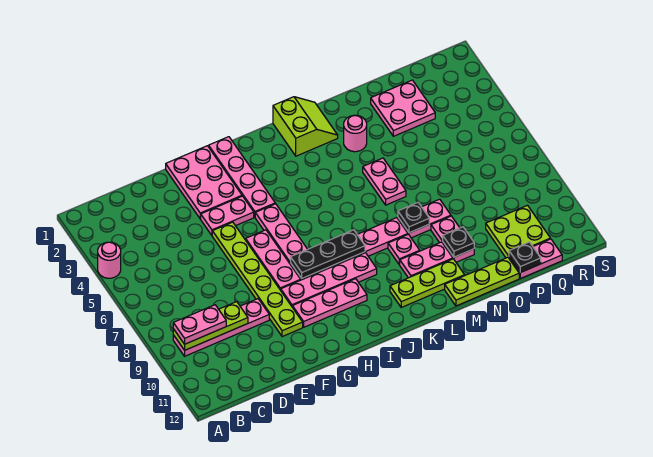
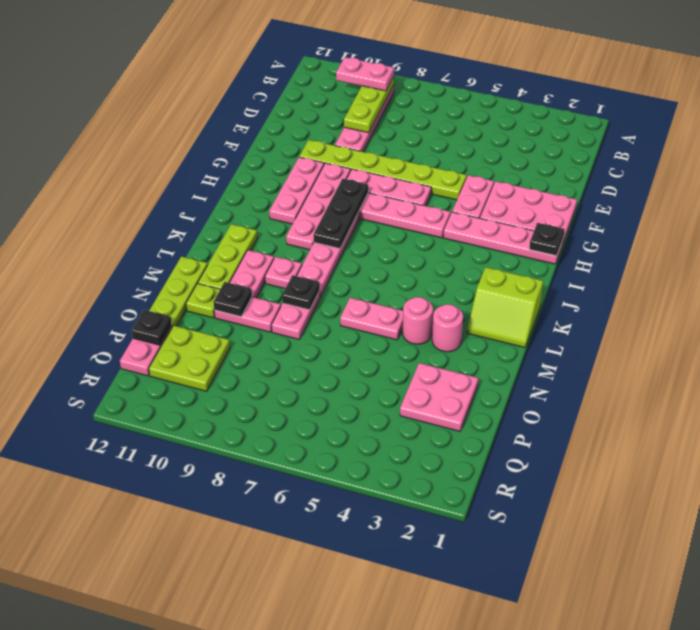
pink round brick A4 level 1 -> pink round brick M4 level 1
pink plate B9:C9 level 3 -> pink plate B9:B10 level 3
none -> black plate H1 level 2
none -> lime plate N11 level 1

